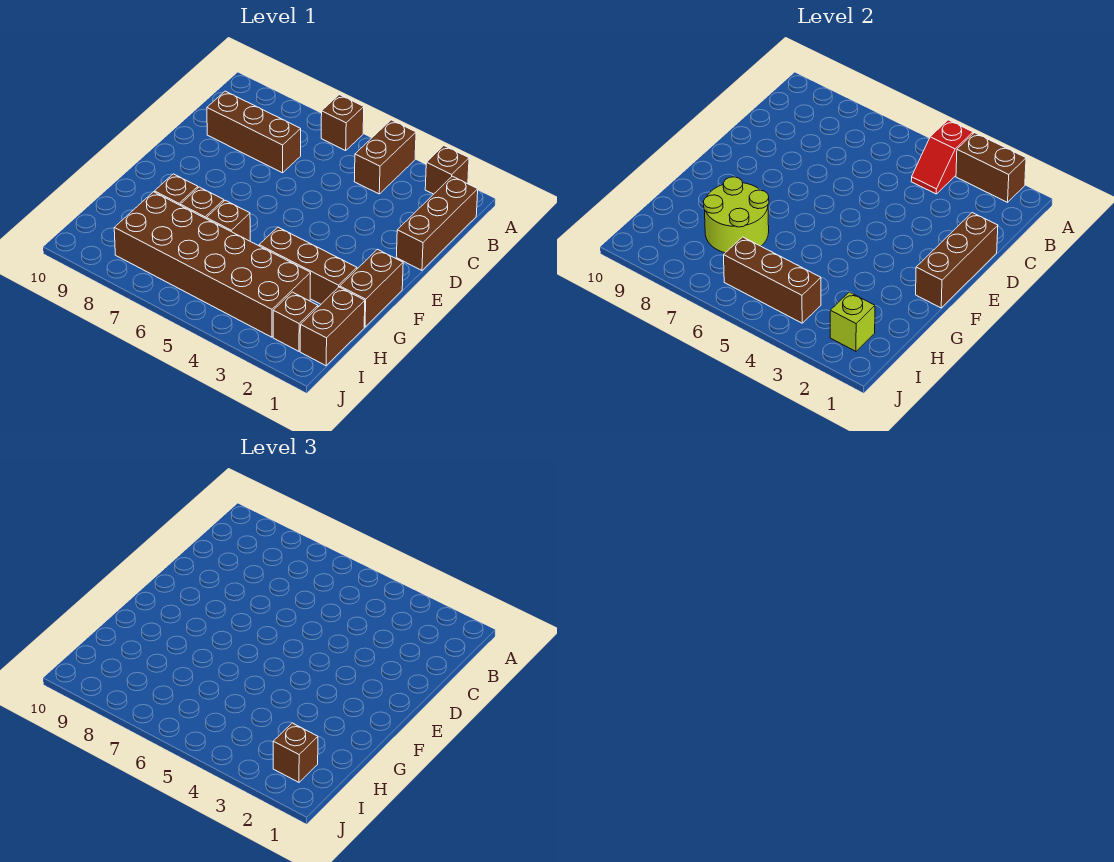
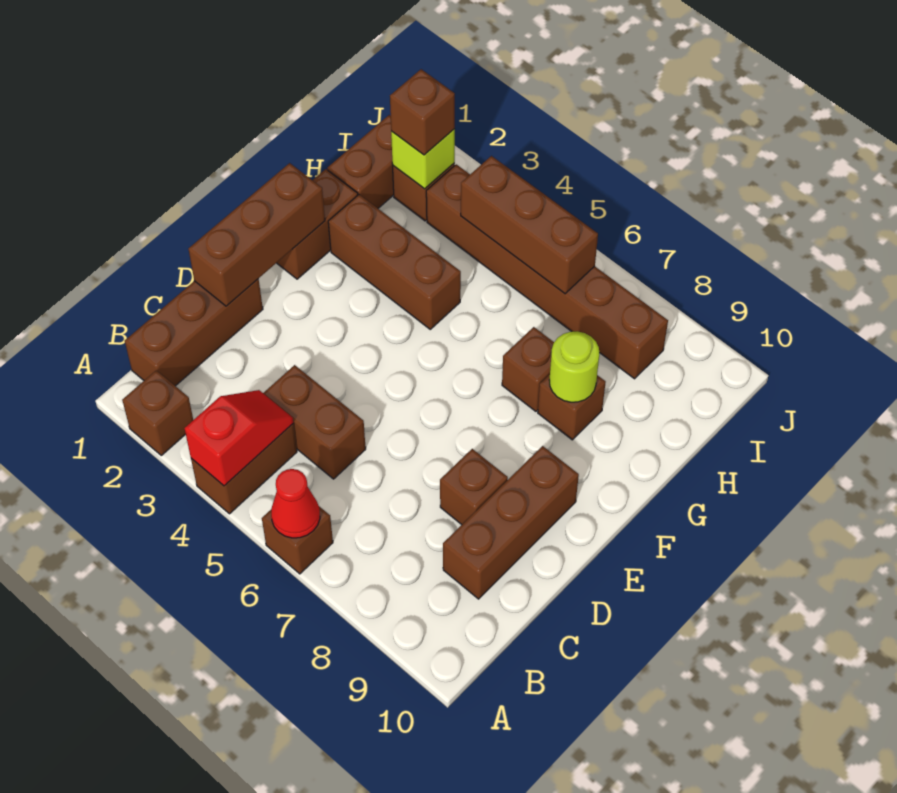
brown brick A2:A3 level 2 -> brown brick C4:C5 level 1
none -> red cone A6 level 2
brown brick C7:C9 level 1 -> brown brick C9:E9 level 1
brown brick G6 level 1 -> brown brick D8 level 1
lime round brick G7:H8 level 2 -> lime round brick G8 level 2
brown brick H3:I8 level 1 -> brown brick I3:I8 level 1

